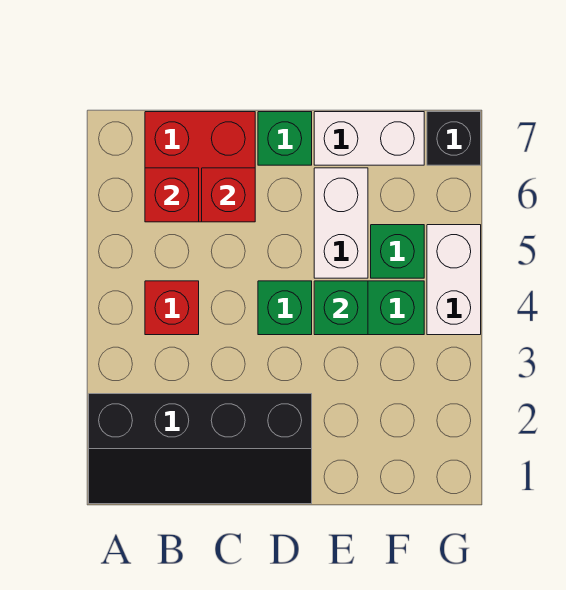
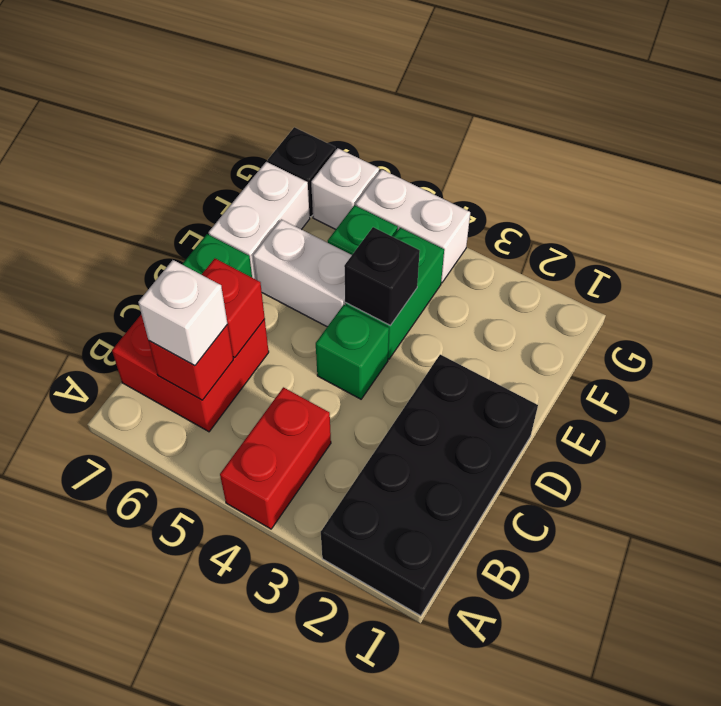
black slope A1:D2 level 1 top 2 -> black brick A1:D2 level 1
red brick B4 level 1 -> red brick A4:B4 level 1
none -> white brick B6 level 3
green brick E4 level 2 -> black brick E4 level 2
none -> white brick G6 level 1

